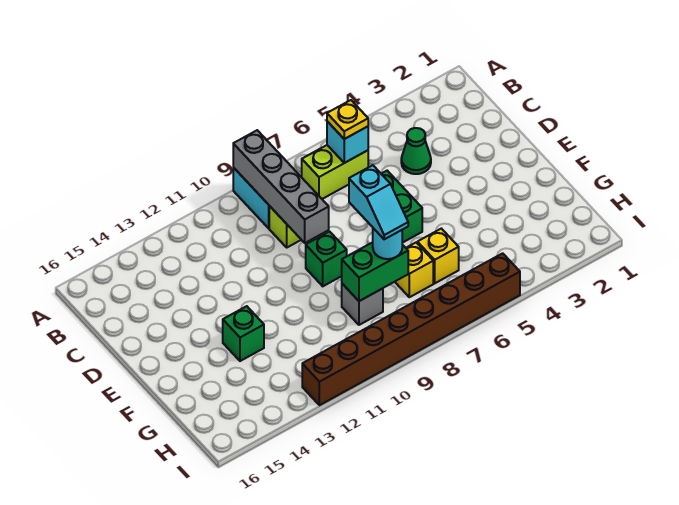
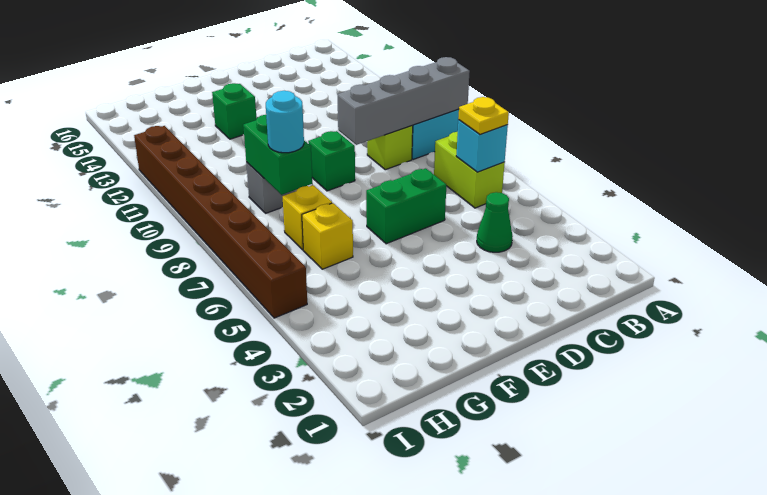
cyan slope F8:G8 level 4 top F -> none

